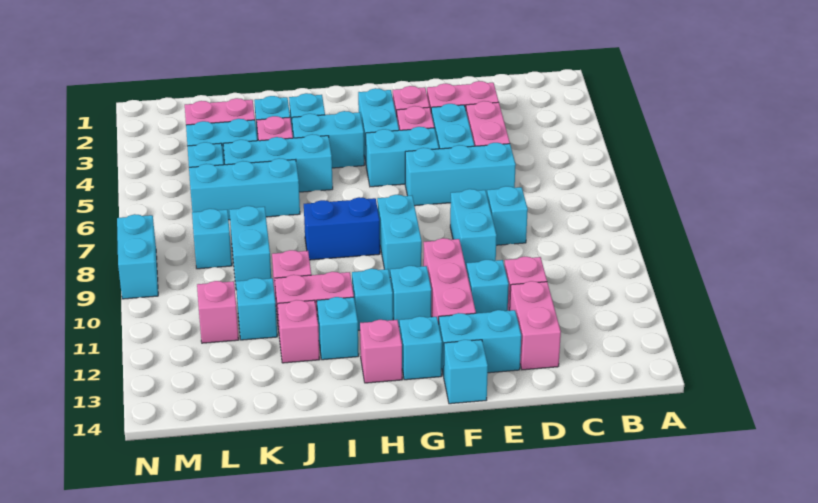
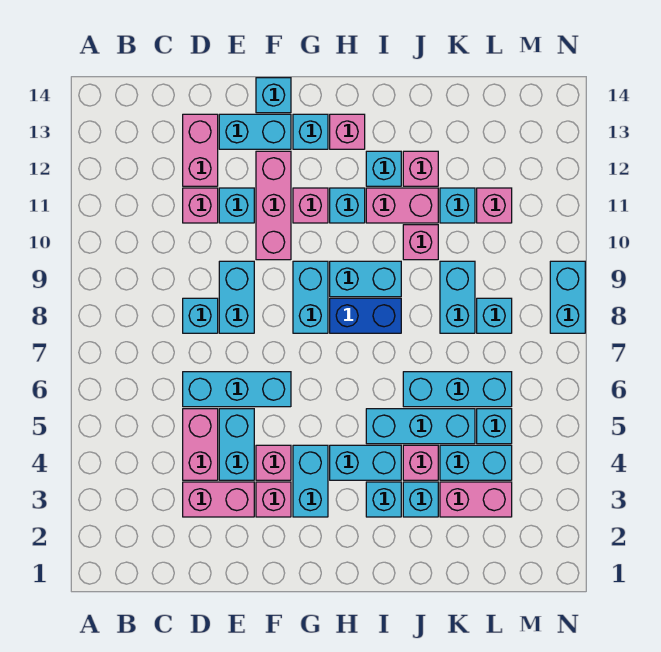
cyan brick F5:G5 level 1 -> cyan brick H9:I9 level 1
cyan brick G11 level 1 -> pink brick G11 level 1

